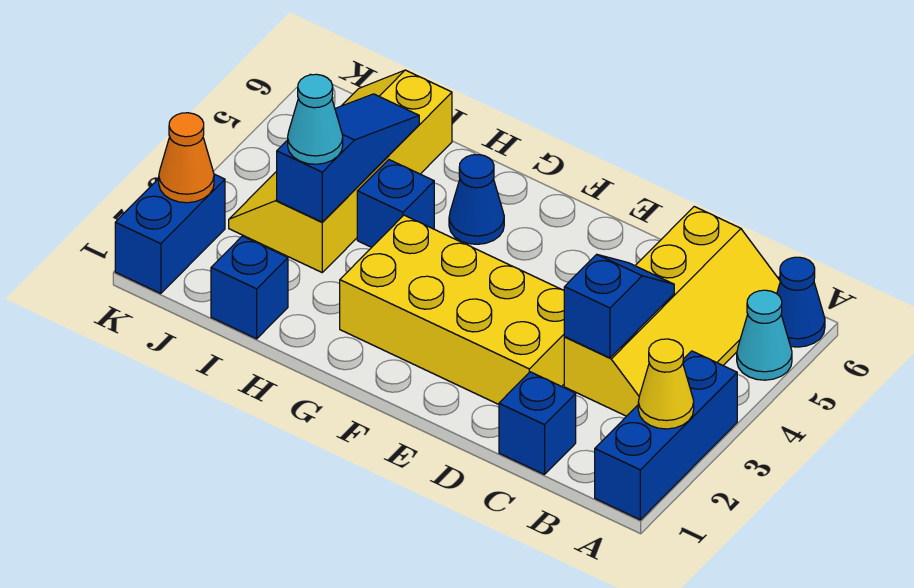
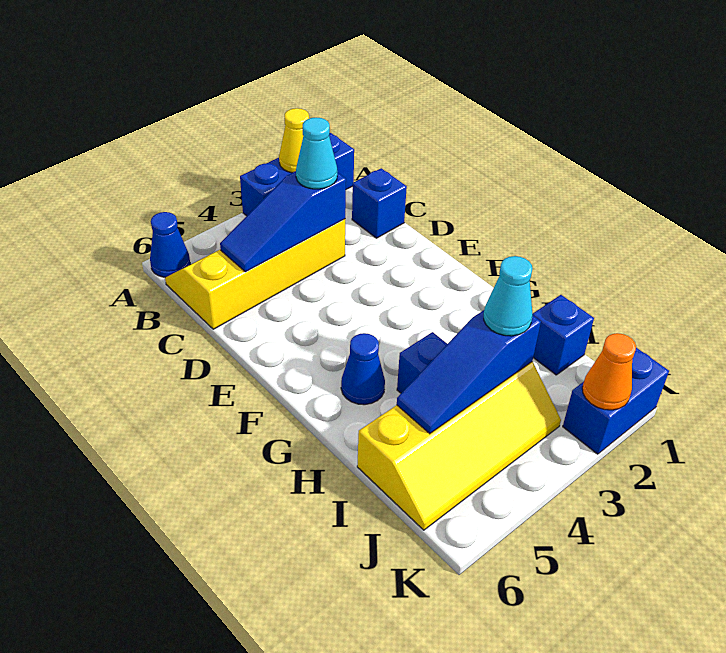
cyan cone A5 level 1 -> cyan cone C3 level 3
blue slope C3:C4 level 2 top 3 -> blue slope C3:C5 level 2 top 3
yellow brick D2:G3 level 1 -> none

